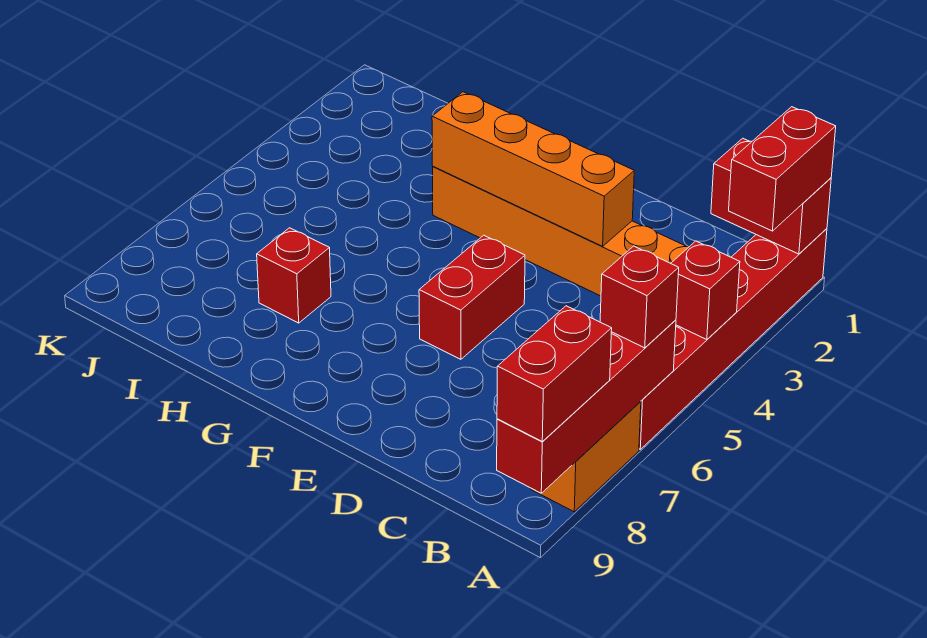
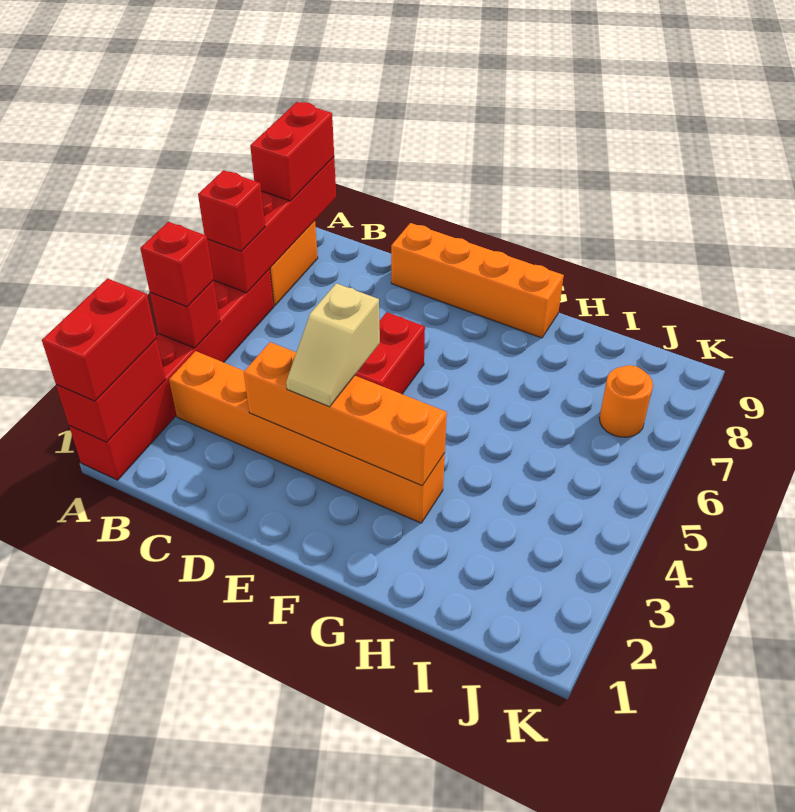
red brick A1:B1 level 2 -> red brick A1:A2 level 2
none -> orange brick D9:G9 level 1
none -> tan slope E3:E4 level 3 top 4
red brick H7 level 1 -> red brick A4 level 3
none -> orange round brick J7 level 1

